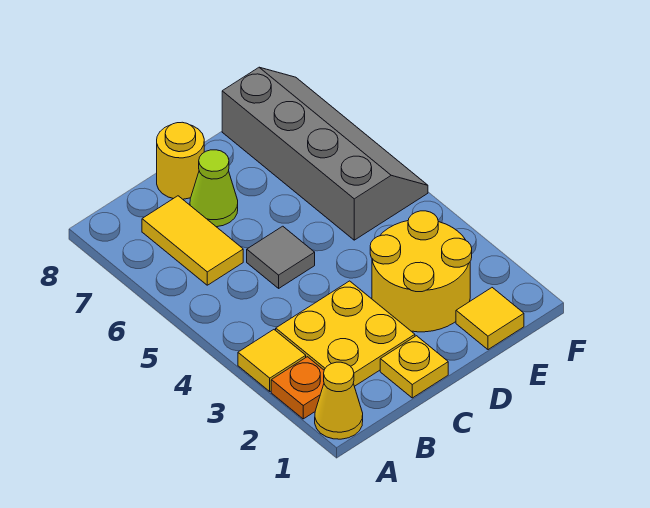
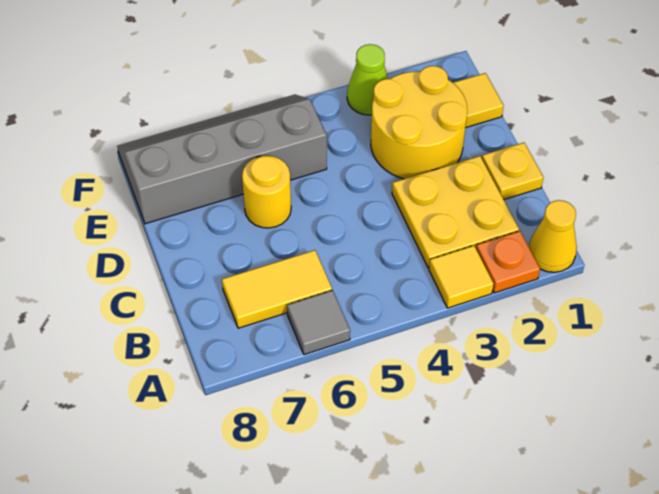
grey tile C5 level 1 -> grey tile A6 level 1
lime cone C7 level 1 -> lime cone F3 level 1
yellow round brick C8 level 1 -> yellow round brick D6 level 1

